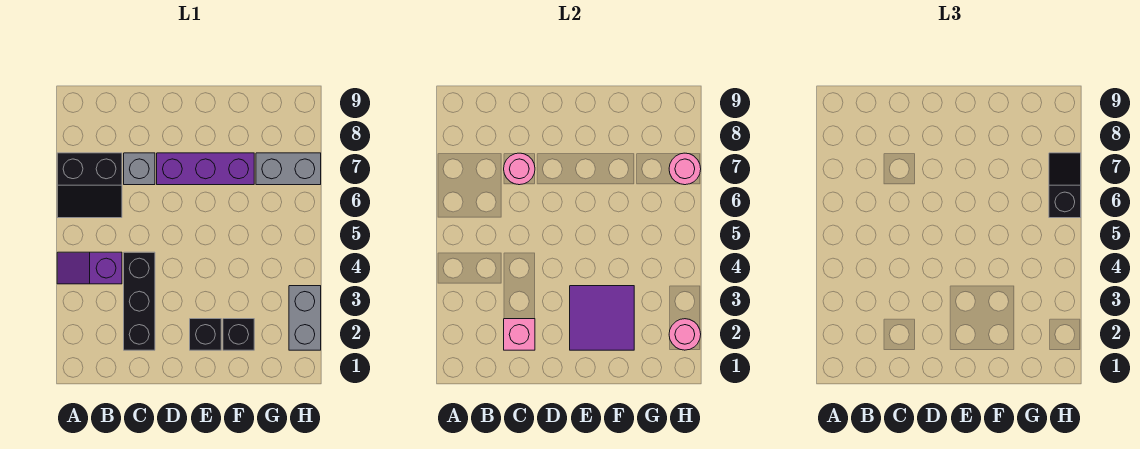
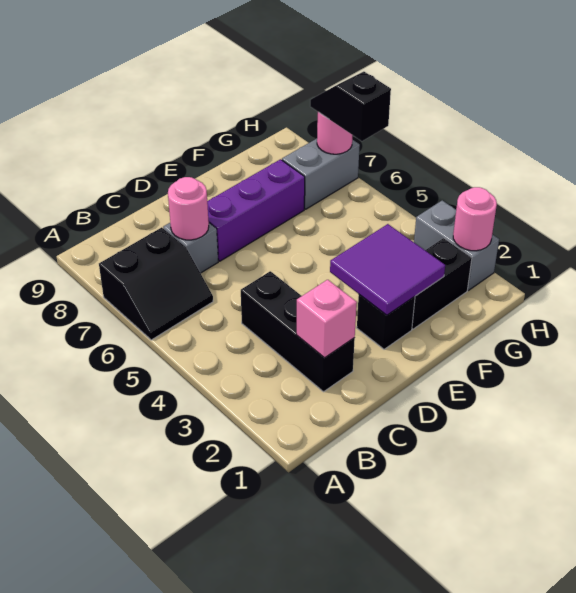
purple slope A4:B4 level 1 top B -> none
black brick F2 level 1 -> black brick F2:G2 level 1

